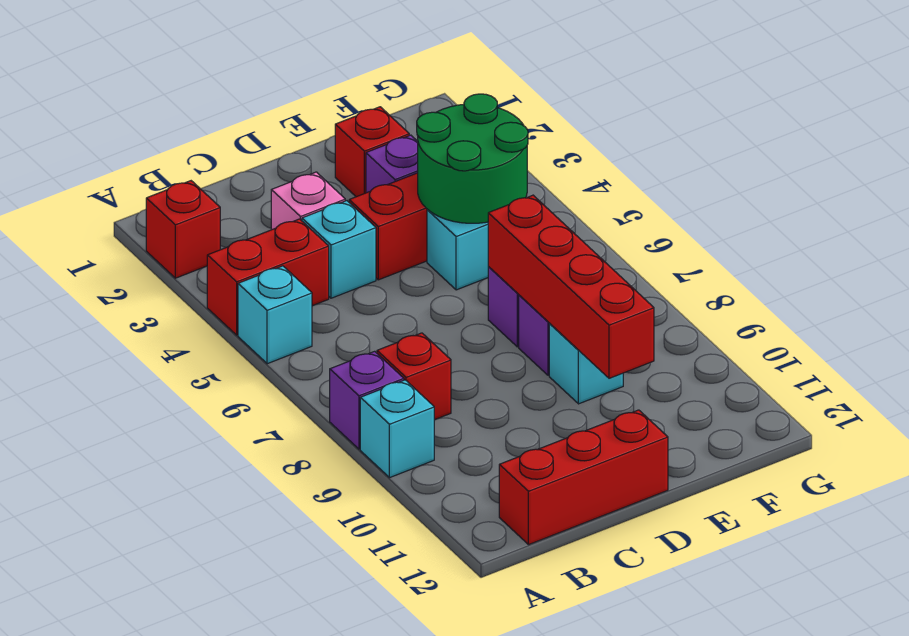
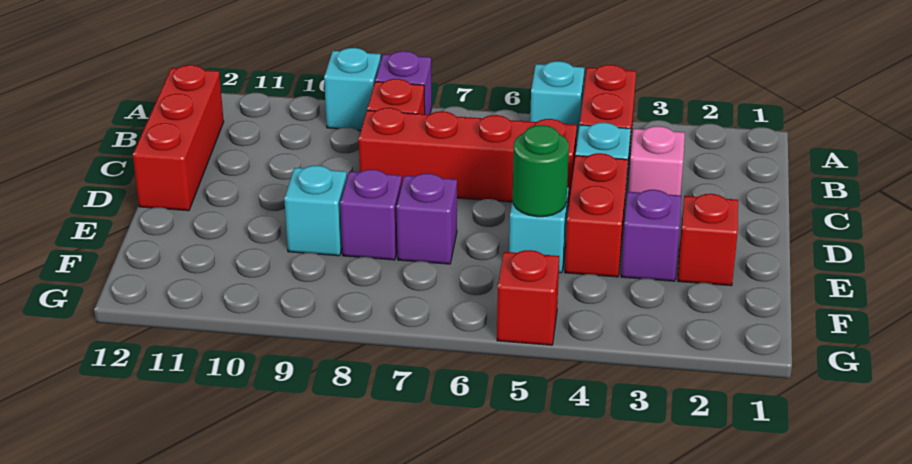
red brick A2 level 1 -> red brick G5 level 1
green round brick E4:F5 level 2 -> green round brick E5 level 2
red brick E7:E10 level 2 -> red brick C5:C8 level 1

